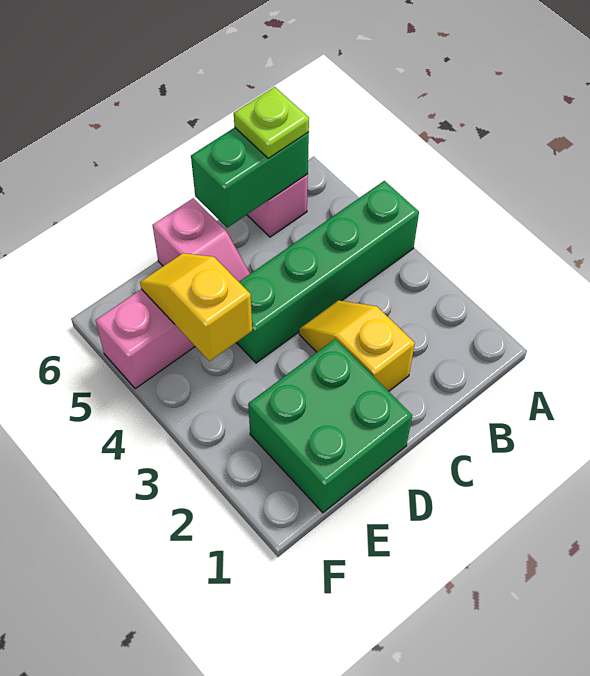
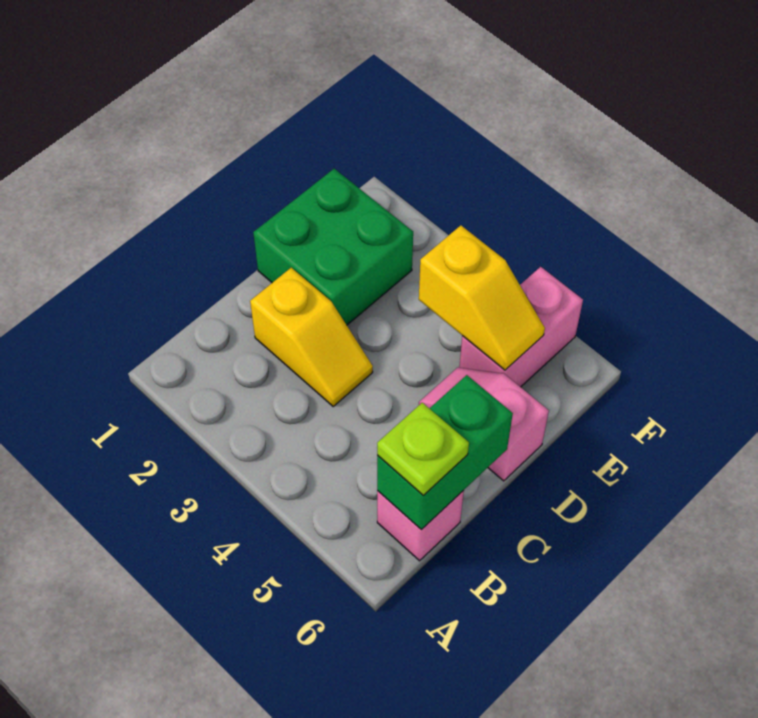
green brick A4:D4 level 1 -> none

